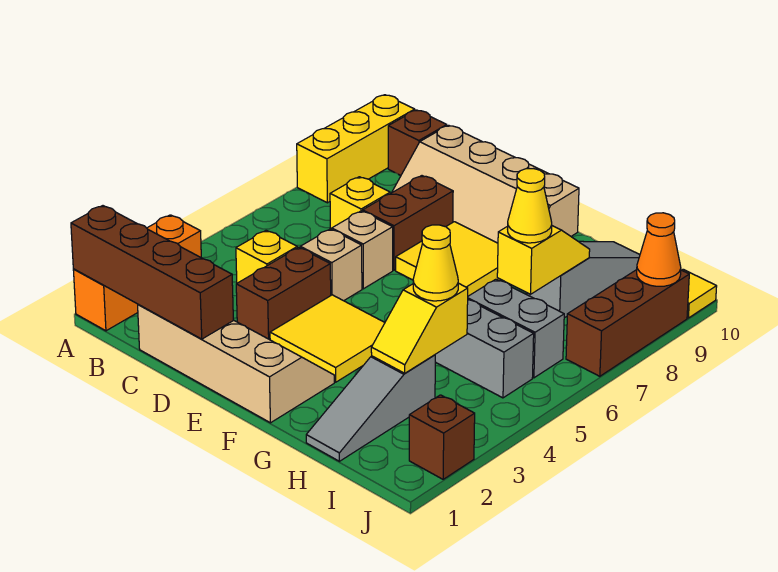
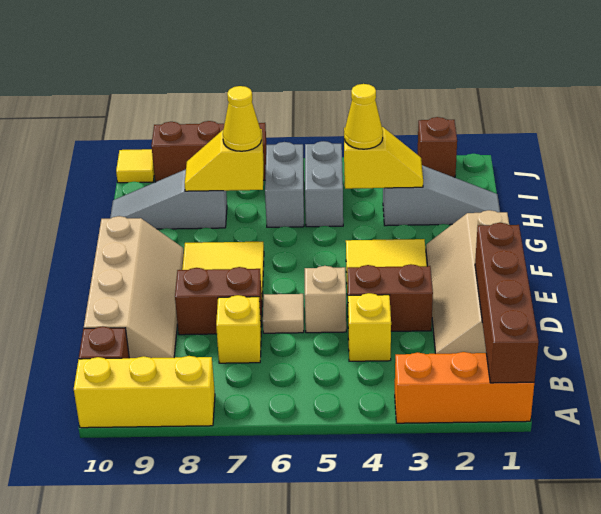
tan brick D6 level 1 -> tan tile D6 level 1
orange cone J9 level 2 -> none

